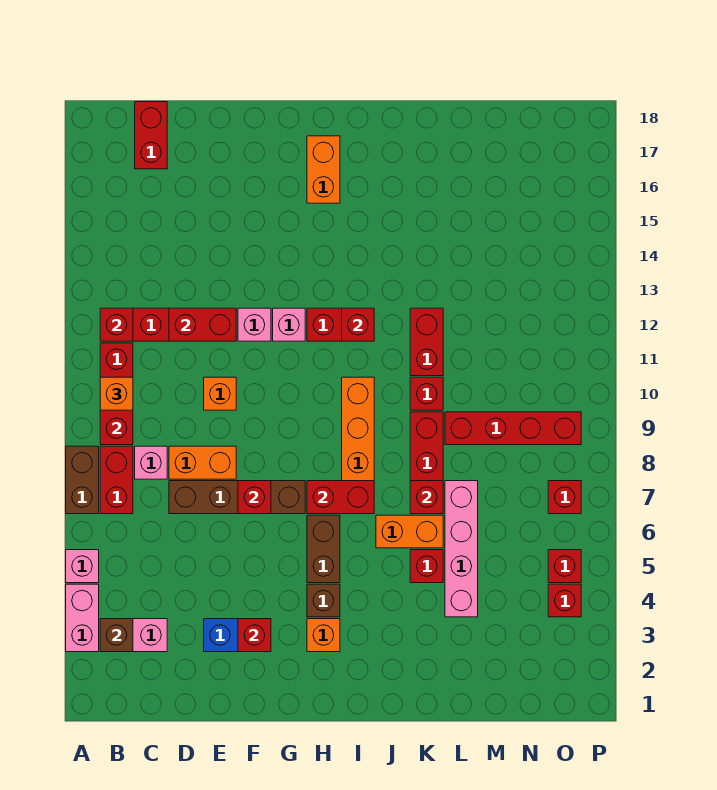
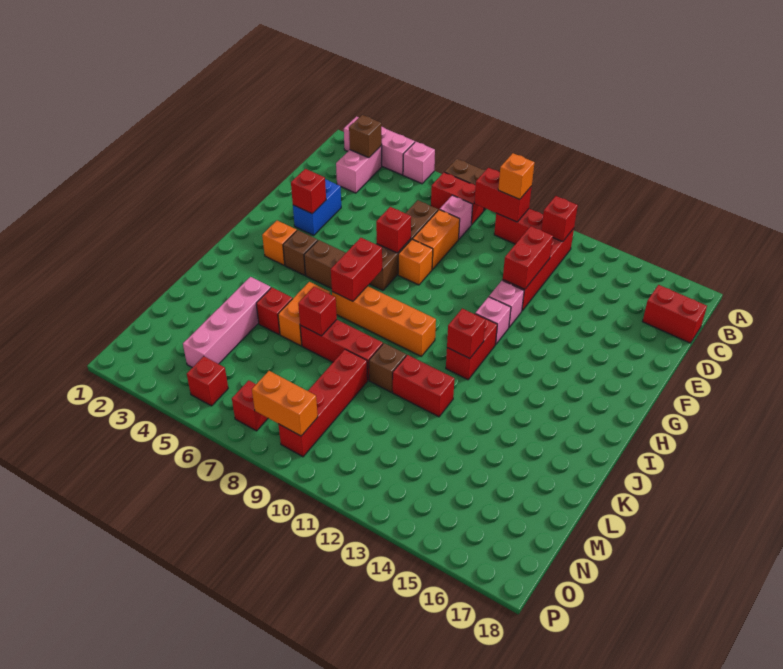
pink brick A3:A4 level 1 -> pink brick A2:A4 level 1
orange brick E10 level 1 -> orange brick F8 level 1
orange brick H16:H17 level 1 -> orange brick O8:O9 level 2
red brick K10 level 1 -> brown brick K10 level 1
pink brick L4:L7 level 1 -> pink brick K4:N4 level 1
red brick O4 level 1 -> none

